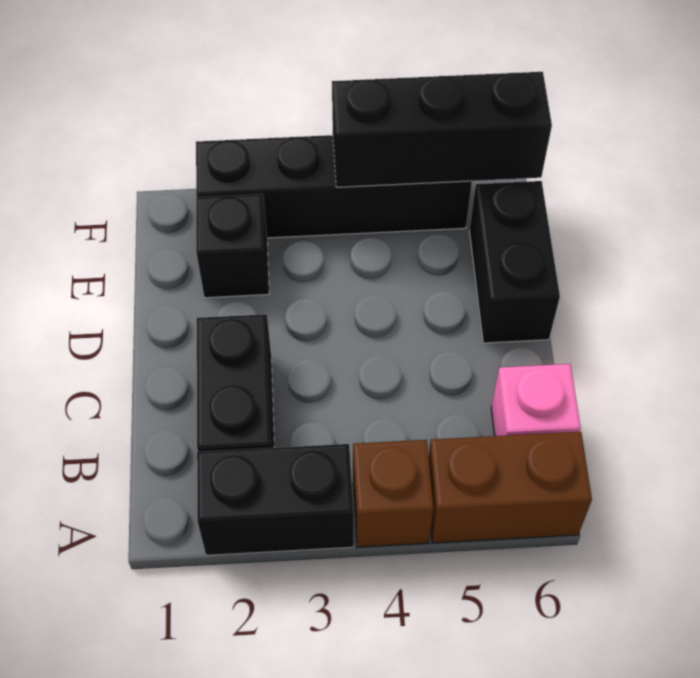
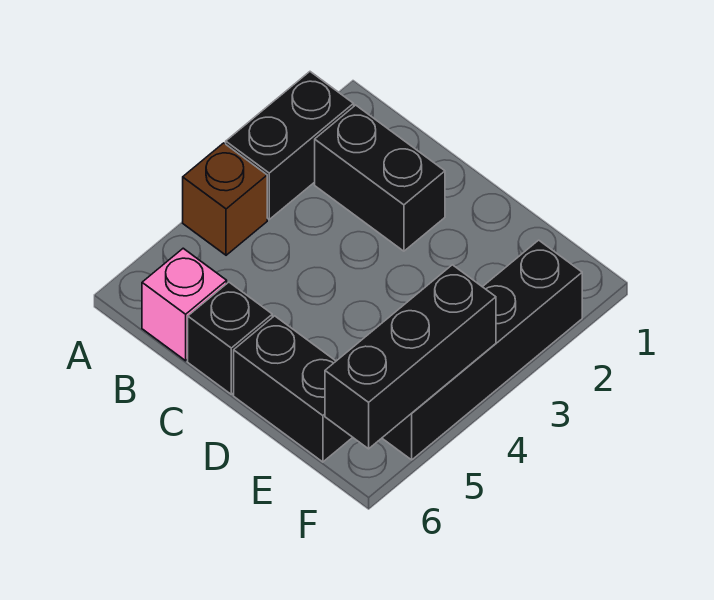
brown brick A5:A6 level 1 -> none
black brick E2 level 1 -> black brick C6 level 1

